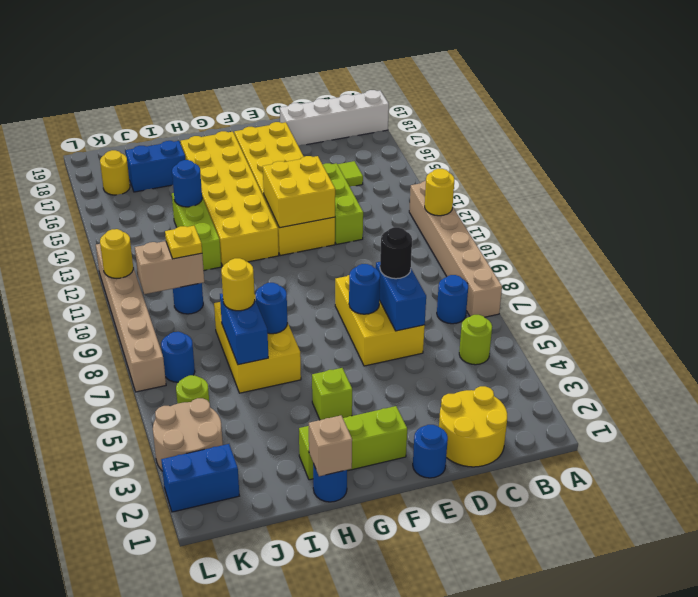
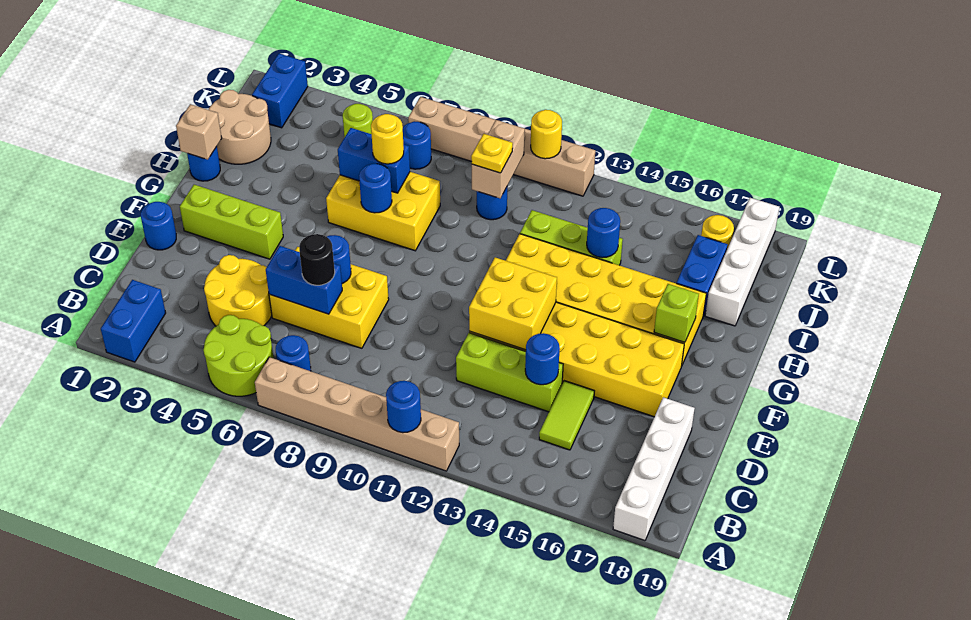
none -> blue brick A2:B2 level 1
yellow round brick A11 level 2 -> blue round brick A11 level 2
lime round brick B5 level 1 -> lime round brick A5:B6 level 1
yellow round brick C1:D2 level 1 -> yellow round brick C4:D5 level 1
none -> blue round brick D14 level 2
lime brick F2:H2 level 1 -> lime brick F2:F4 level 1
lime brick G4 level 1 -> lime brick G17 level 2
none -> white brick I18:L18 level 1
tan round brick K3:L4 level 1 -> tan round brick I1:J2 level 1

